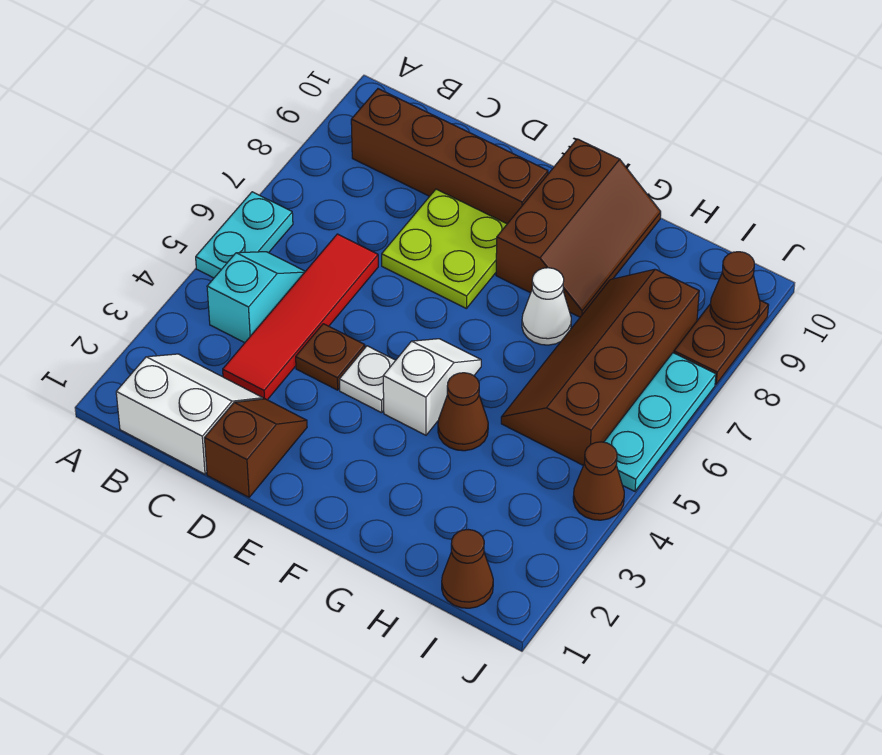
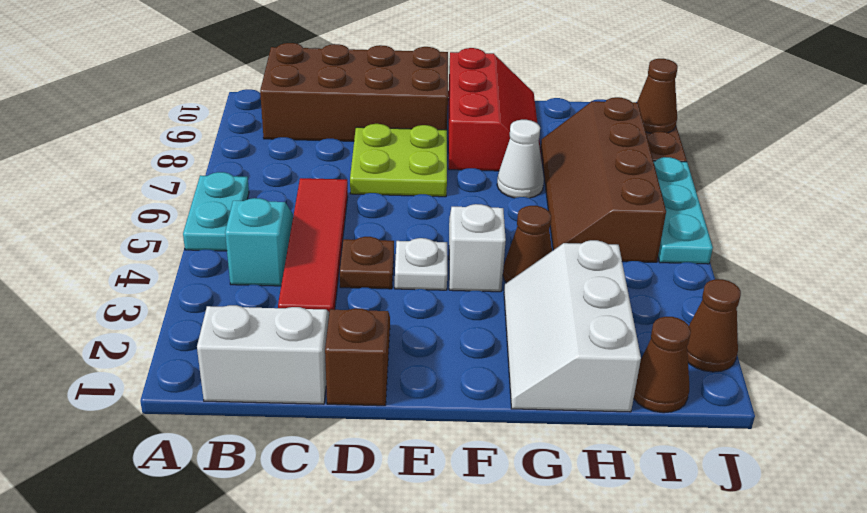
brown brick B9:E9 level 1 -> brown brick B9:E10 level 1
brown slope F8:G10 level 1 top F -> red slope F8:G10 level 1 top F
none -> white slope G1:H3 level 1 top H
brown cone J4 level 1 -> brown cone J2 level 1

